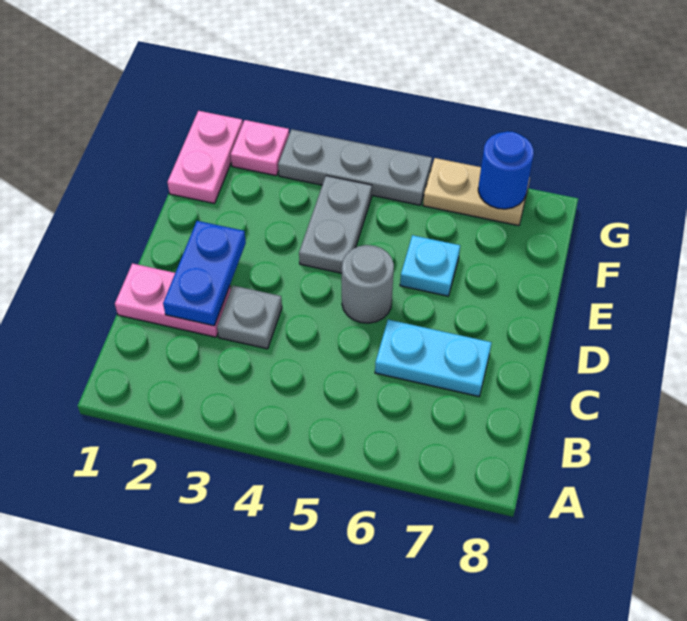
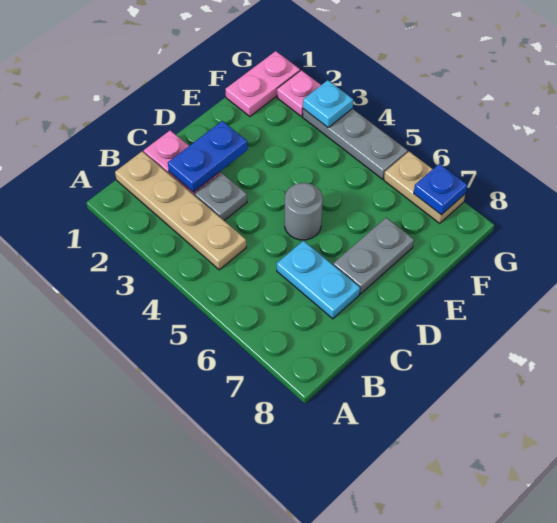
none -> tan plate B1:B4 level 1
grey plate E4:F4 level 1 -> grey plate D7:E7 level 1
cyan plate E6 level 1 -> cyan plate G3 level 2
blue round brick G7 level 2 -> blue plate G7 level 2

